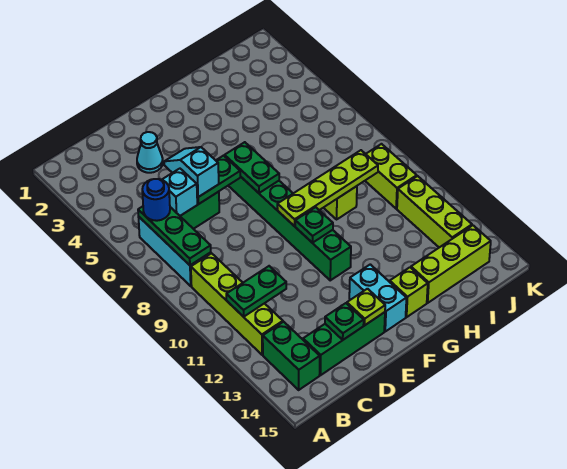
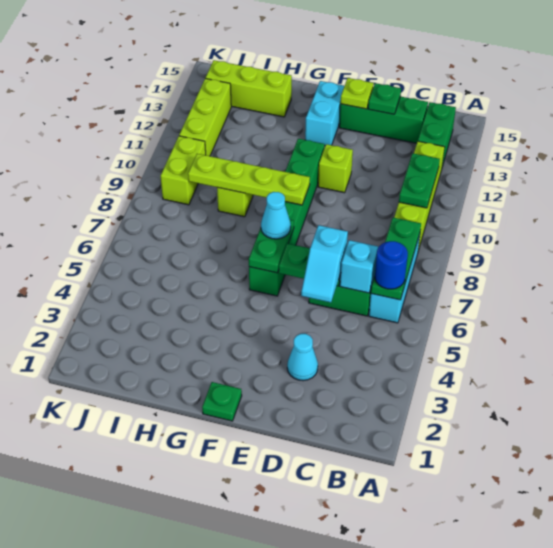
green plate B11:C11 level 2 -> green plate B10:B11 level 2
none -> cyan cone F7 level 3
green plate F10 level 2 -> green plate F1 level 1
lime brick G14 level 1 -> lime brick E11 level 1

